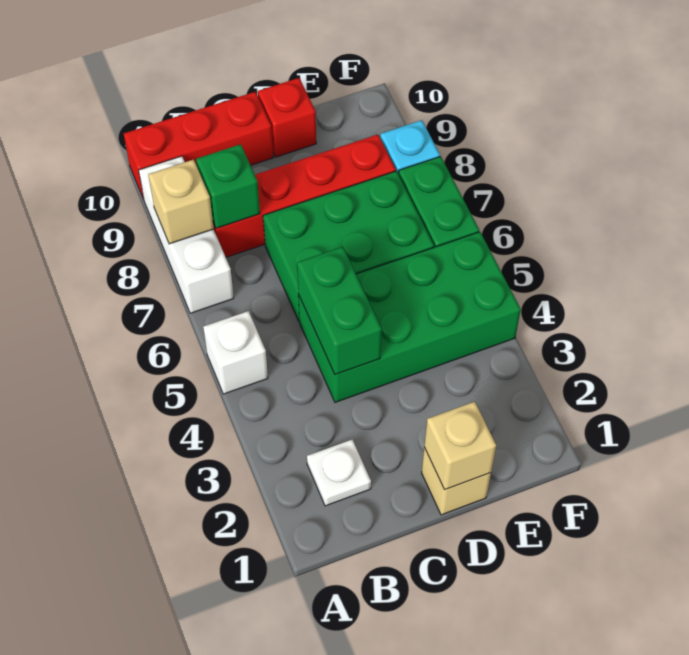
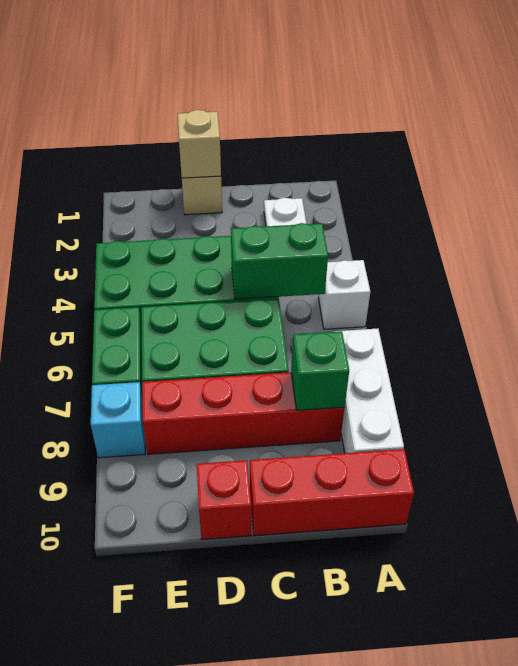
tan brick A8 level 2 -> none
green brick C4:C5 level 2 -> green brick B5:C5 level 2

